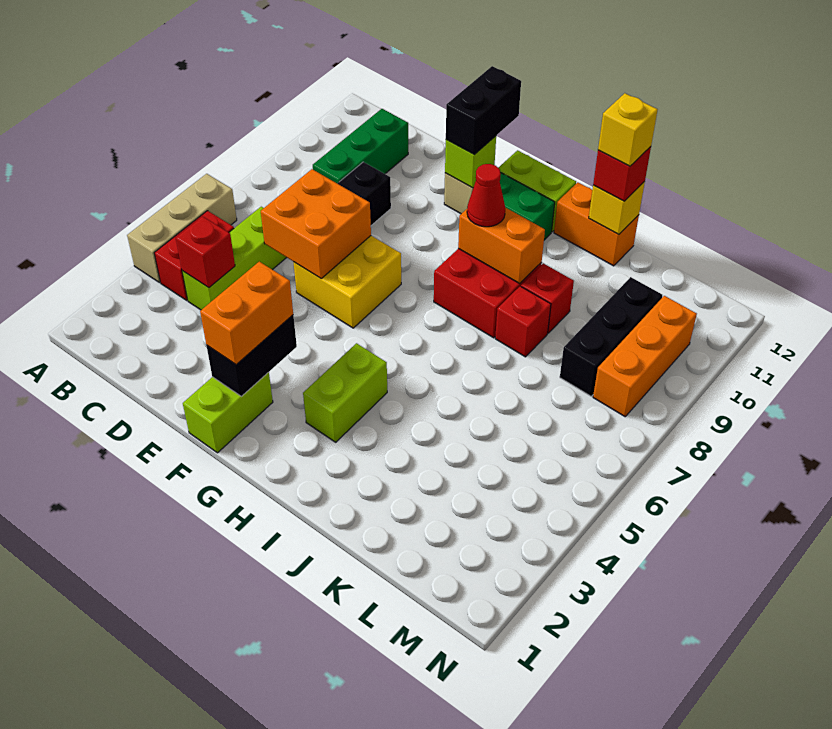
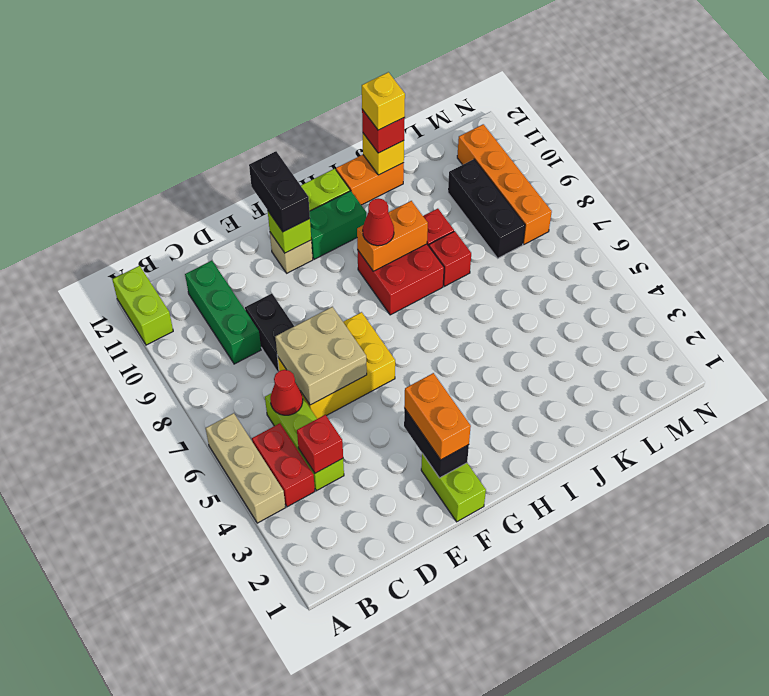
none -> red cone C6 level 2
orange brick D6:E7 level 2 -> tan brick D6:E7 level 2
yellow brick E6:F7 level 1 -> yellow brick D6:F7 level 1
lime brick H3:H4 level 1 -> lime brick A11:A12 level 1
orange brick M8:M10 level 1 -> orange brick M8:M11 level 1

